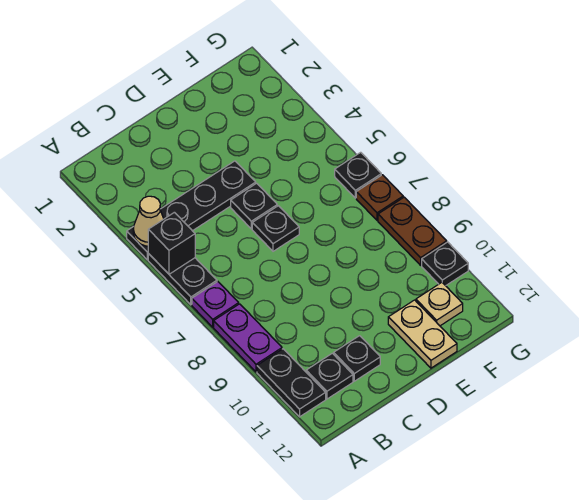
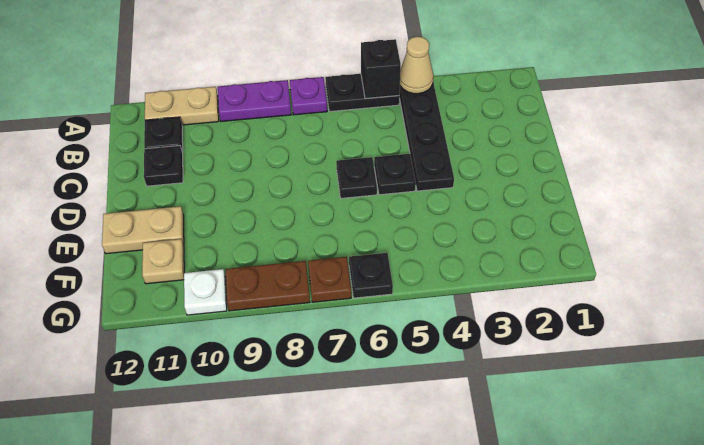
black plate A10:A11 level 1 -> tan plate A10:A11 level 1
black plate G10 level 1 -> white plate G10 level 1

